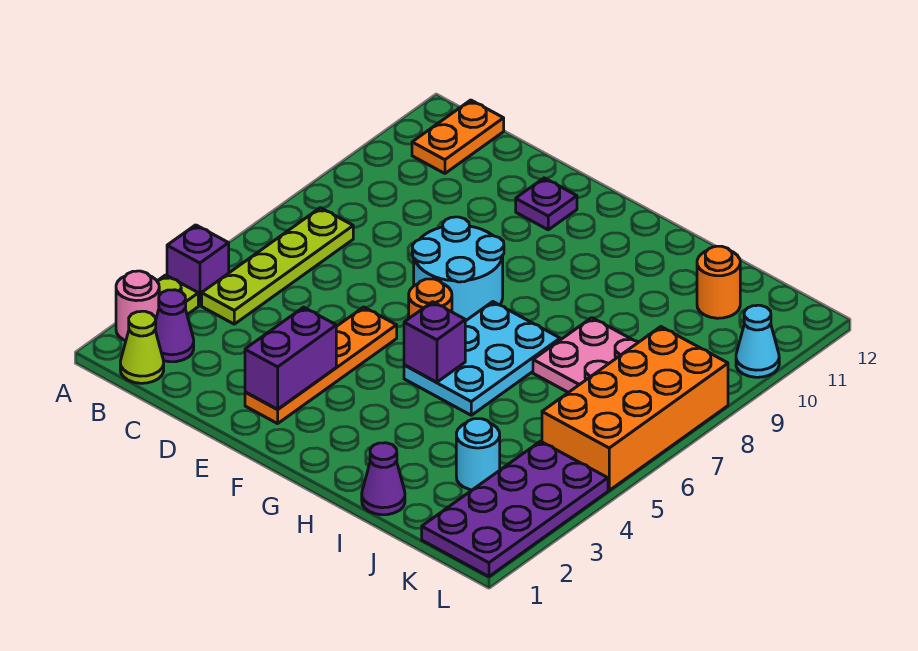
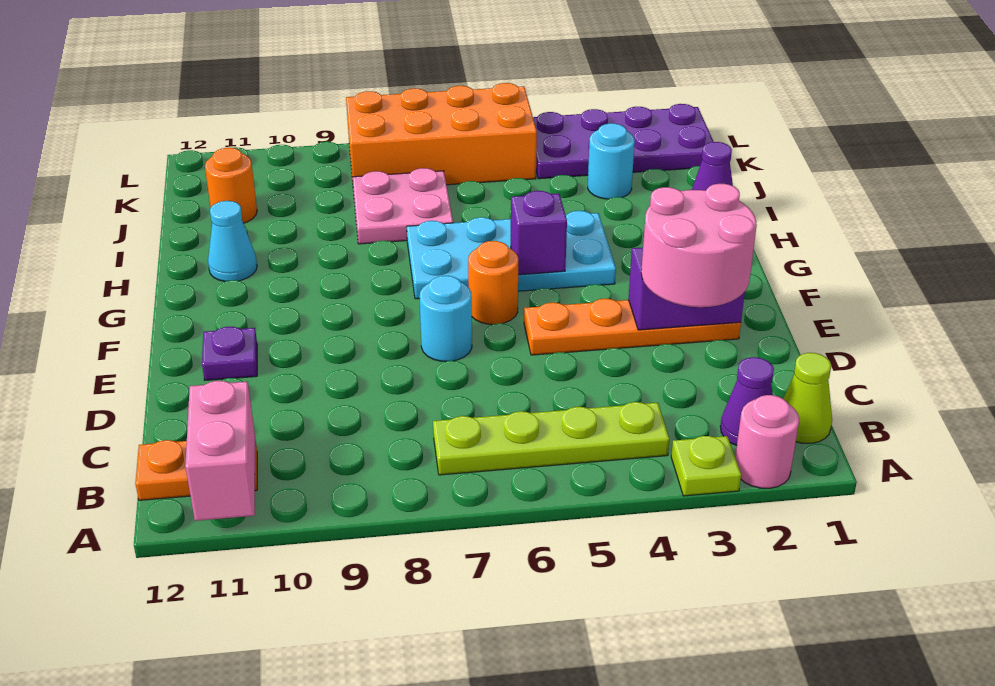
purple brick A4 level 1 -> none
none -> pink brick A11:B11 level 2
none -> pink round brick D2:E3 level 3
cyan round brick E7:F8 level 1 -> cyan round brick E7 level 1
cyan plate G5:H7 level 1 -> cyan plate G4:H7 level 1
cyan cone L10 level 1 -> cyan cone H11 level 1

